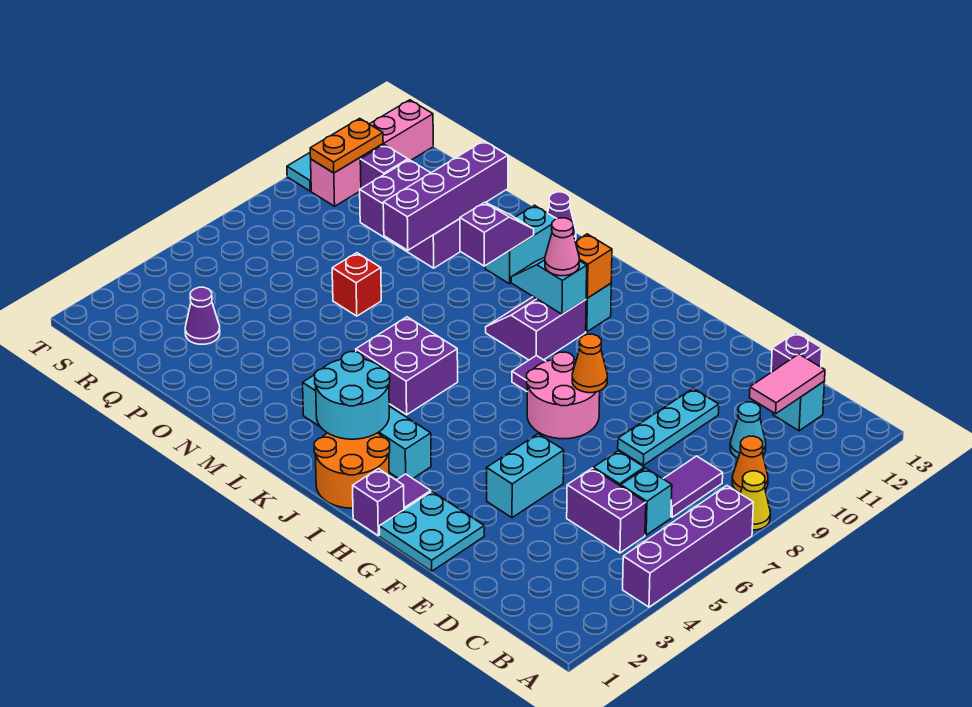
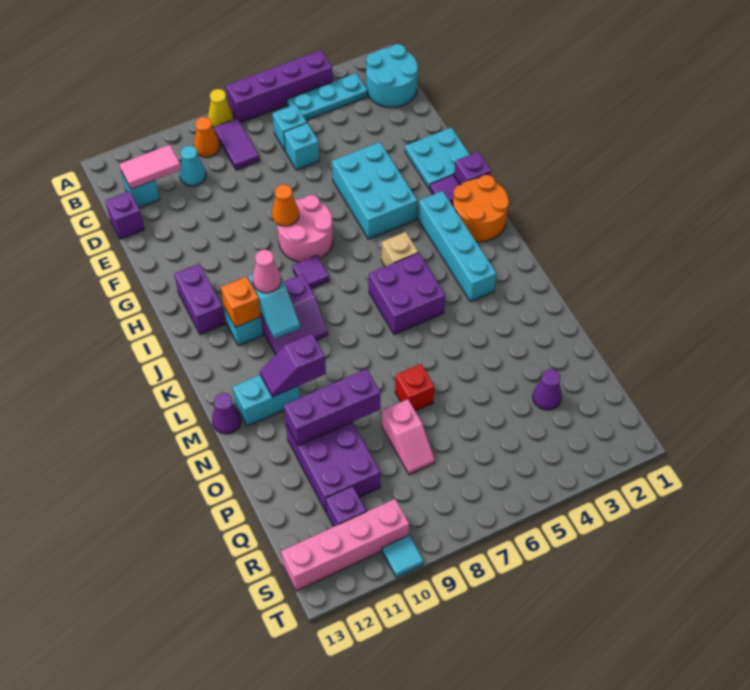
purple brick C5:D5 level 1 -> purple brick H12:I12 level 1
purple tile C7:C8 level 1 -> purple tile B8:C8 level 1
cyan plate E8:E10 level 1 -> cyan plate B3:B5 level 1
cyan brick F4:F5 level 1 -> cyan brick F4:H5 level 1
cyan round brick J2:K3 level 2 -> cyan round brick B1:C2 level 1
none -> tan brick J5 level 1
purple brick O9:O12 level 2 -> purple brick O9:O11 level 2
none -> pink slope P8:Q8 level 1 top P
orange plate S10:S11 level 2 -> none

